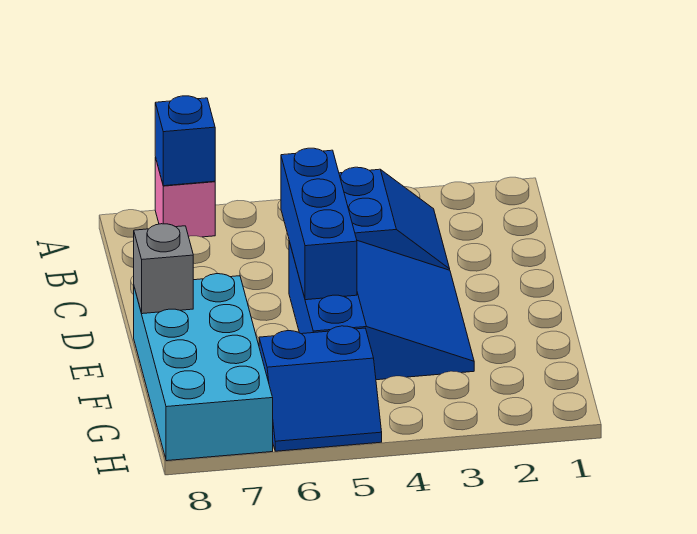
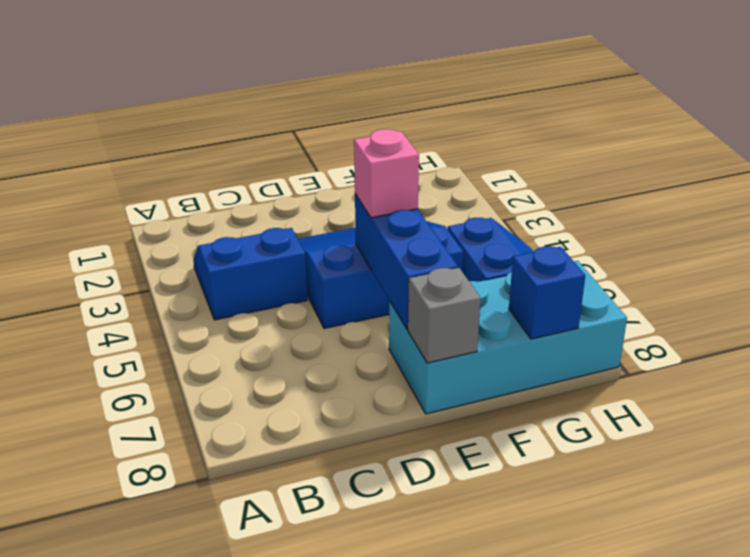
pink brick A7 level 1 -> pink brick E5 level 3
blue brick A7 level 2 -> blue brick G8 level 2
blue brick C5:E5 level 2 -> blue brick E5:E7 level 2

